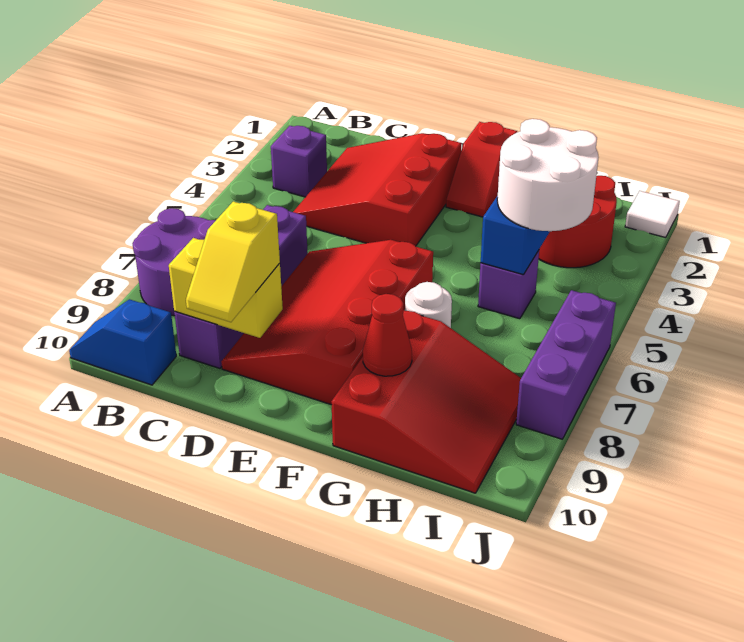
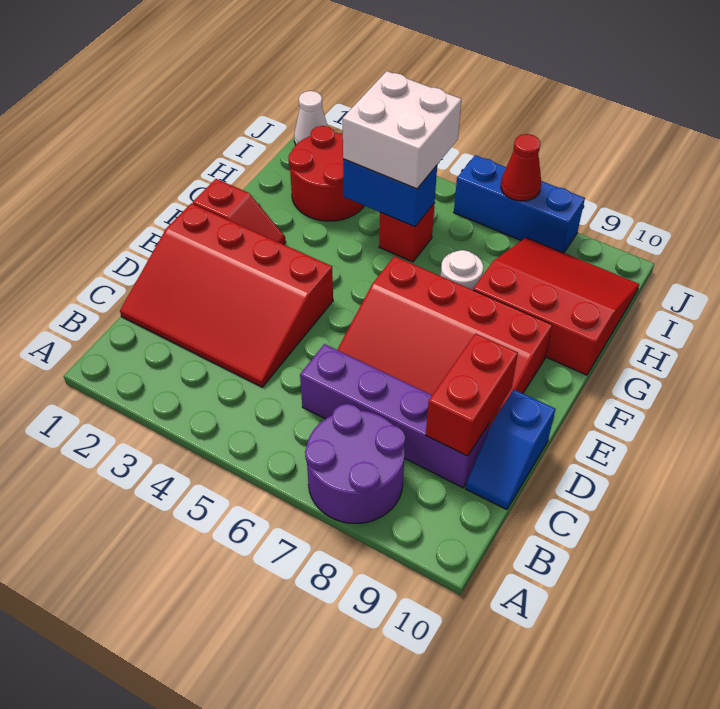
blue slope A10:B10 level 1 top B -> blue slope C10:D10 level 1 top D
purple brick B3 level 1 -> none
red slope C2:E4 level 1 top E -> red slope C1:E4 level 1 top E
yellow brick C9:D9 level 2 -> red brick C9:D9 level 2
yellow slope D9:D10 level 3 top 9 -> none
red cone G9 level 2 -> red cone J7 level 2
white round brick H4:I5 level 3 -> white brick H4:I5 level 3
purple brick H5 level 1 -> red brick H5 level 1
white tile J1 level 1 -> white cone J1 level 1
purple brick J6:J8 level 1 -> blue brick J6:J8 level 1

